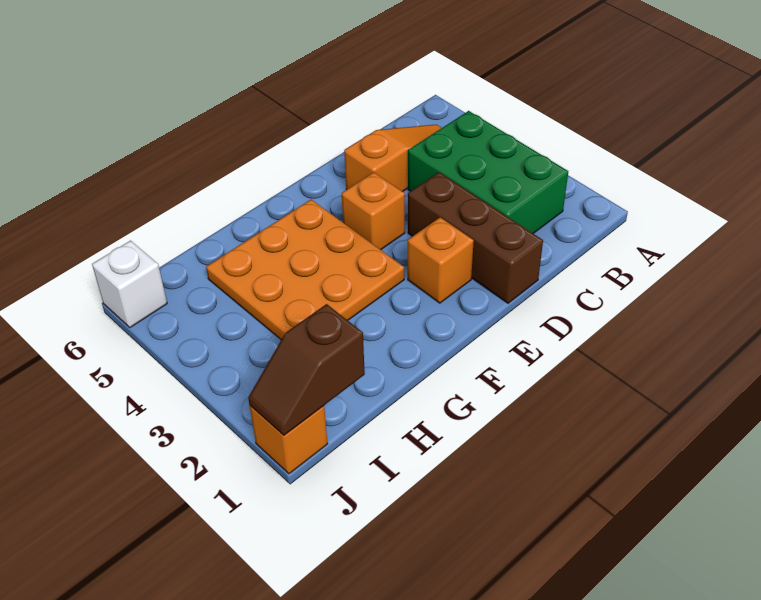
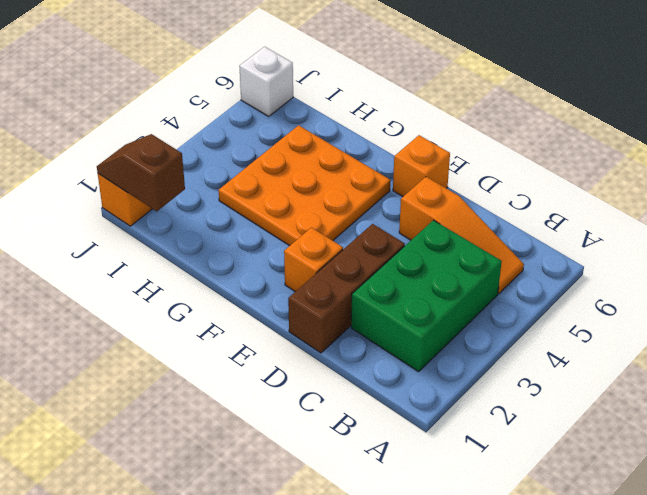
orange brick E4 level 1 -> orange brick E6 level 1

